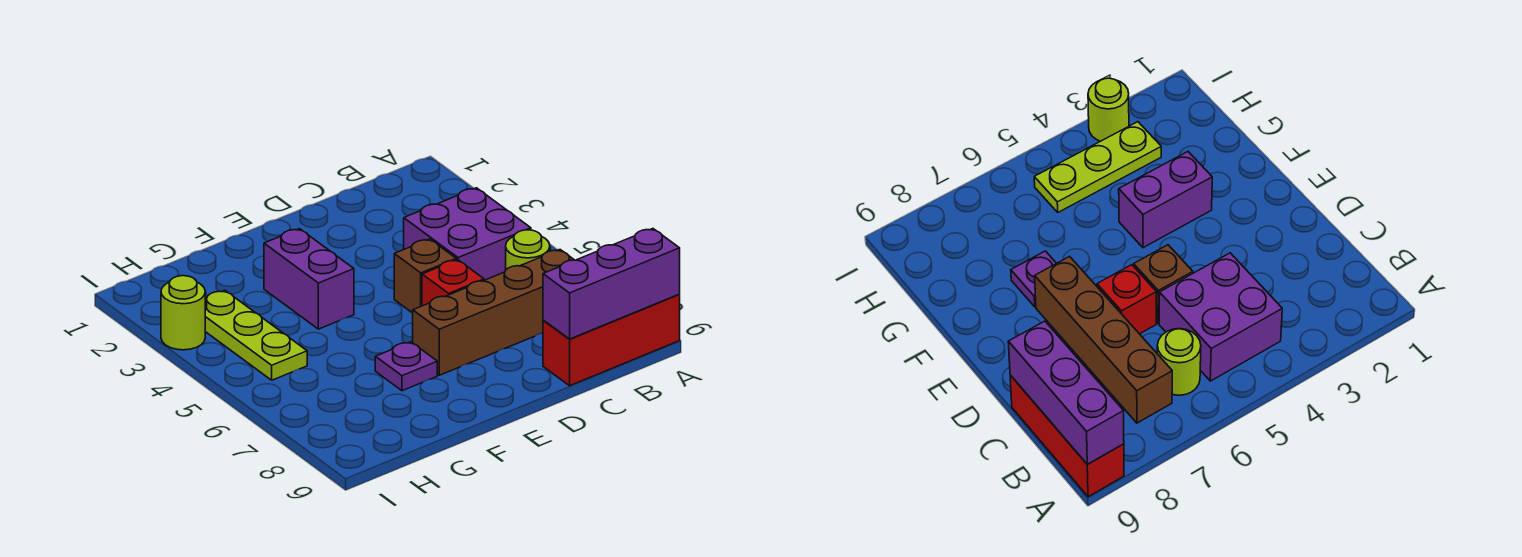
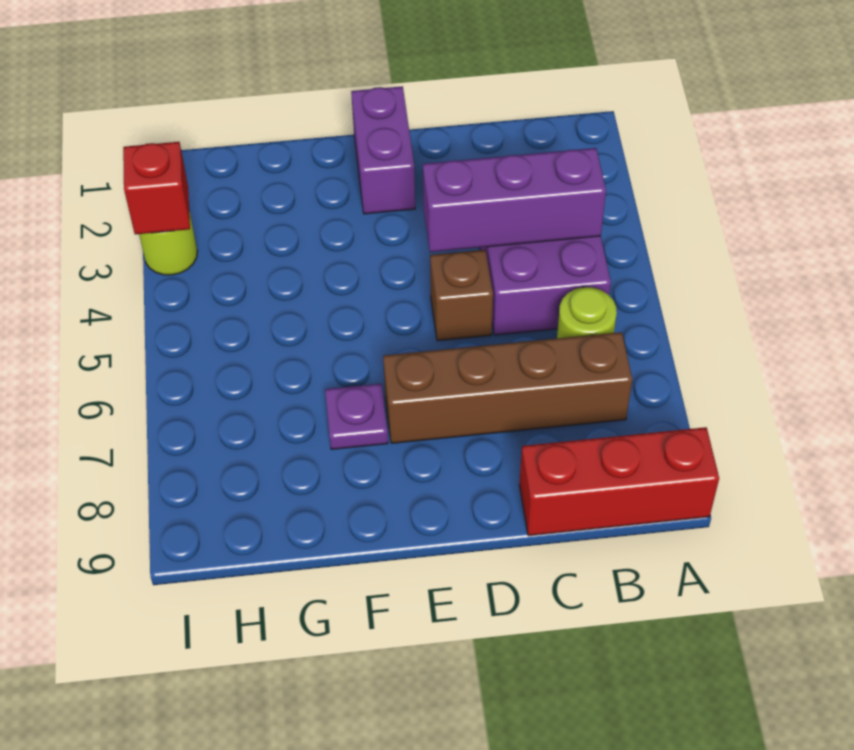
purple brick A9:C9 level 2 -> purple brick B4:D4 level 2
red brick D6 level 1 -> red brick I3 level 2
purple brick F3:F4 level 1 -> purple brick E1:E2 level 1
lime plate H3:H5 level 1 -> none

